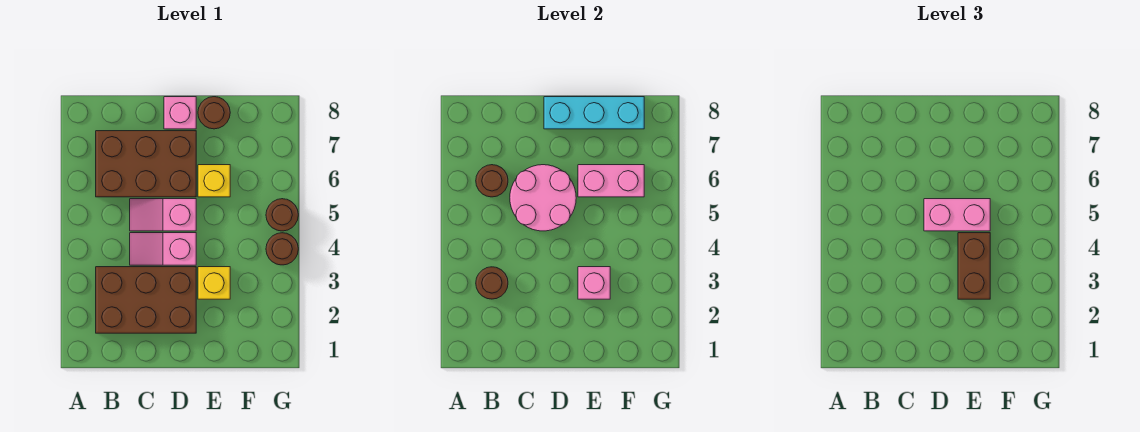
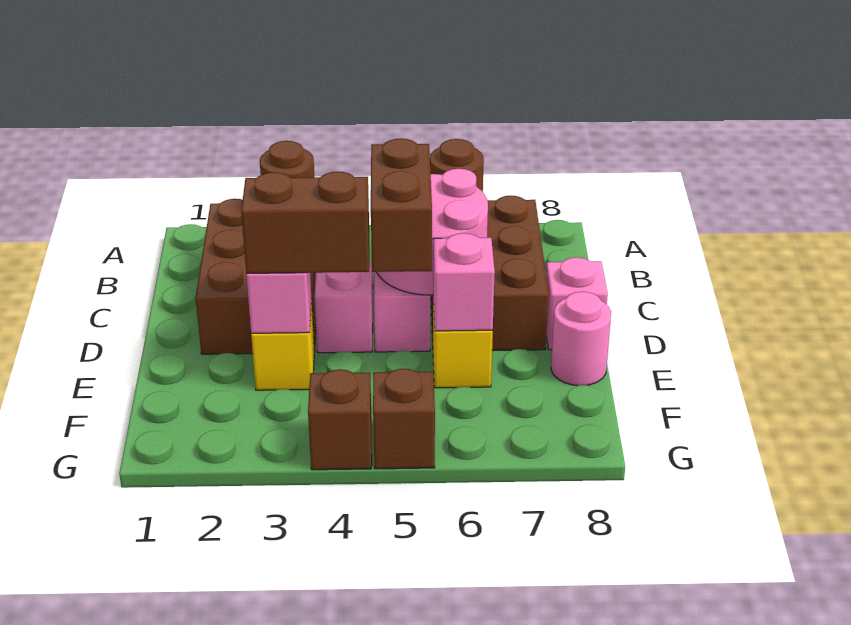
pink brick D5:E5 level 3 -> brown brick D5:E5 level 3
cyan brick D8:F8 level 2 -> none
pink brick E6:F6 level 2 -> pink brick E6 level 2
brown round brick E8 level 1 -> pink round brick E8 level 1
brown round brick G4 level 1 -> brown brick G4 level 1
brown round brick G5 level 1 -> brown brick G5 level 1

